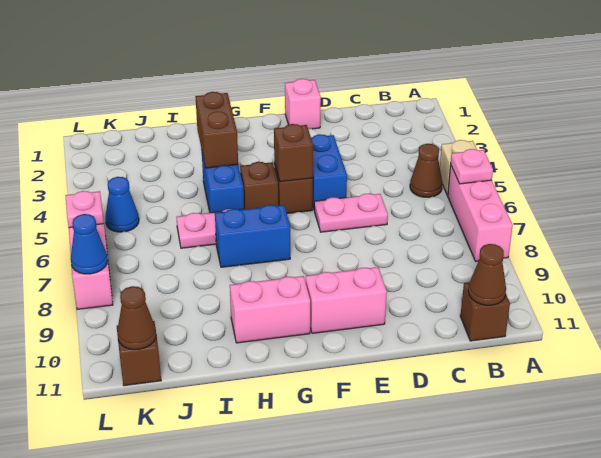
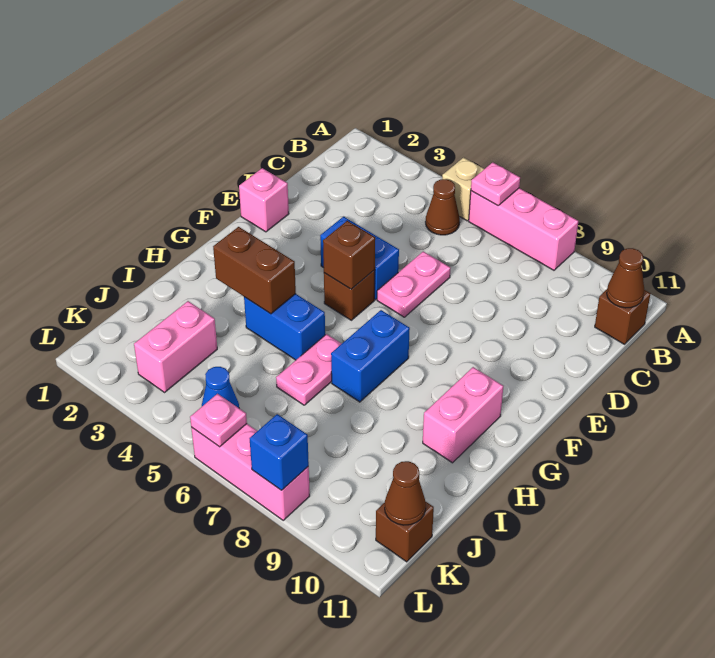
pink brick E10:F10 level 1 -> pink brick J3:K3 level 1
brown brick G5 level 1 -> none
blue cone L8 level 2 -> blue brick L8 level 2

